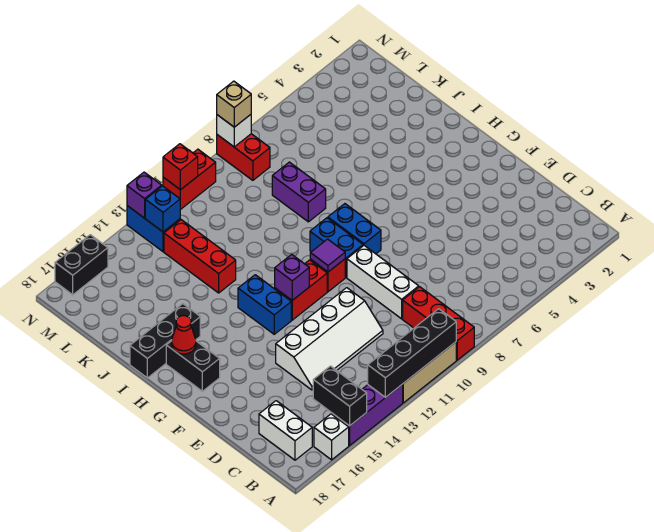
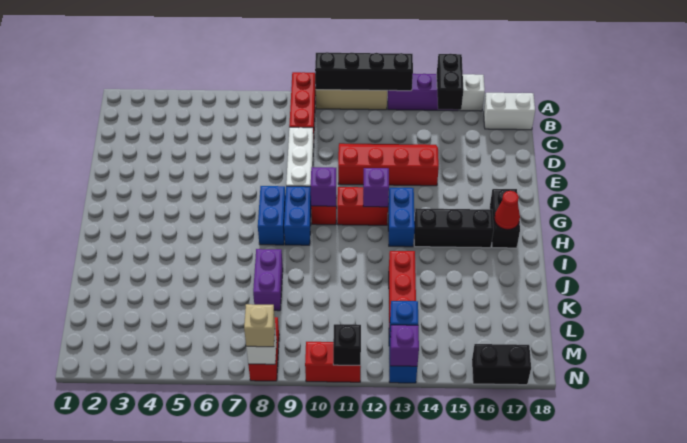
white brick B17:C17 level 1 -> white brick B17:B18 level 1
white slope D11:E14 level 1 top E -> red slope D11:E14 level 1 top E
purple tile G10 level 2 -> purple brick G10 level 2
black brick I16:I18 level 1 -> black brick H14:H16 level 1
red brick N11 level 2 -> black brick N11 level 2

